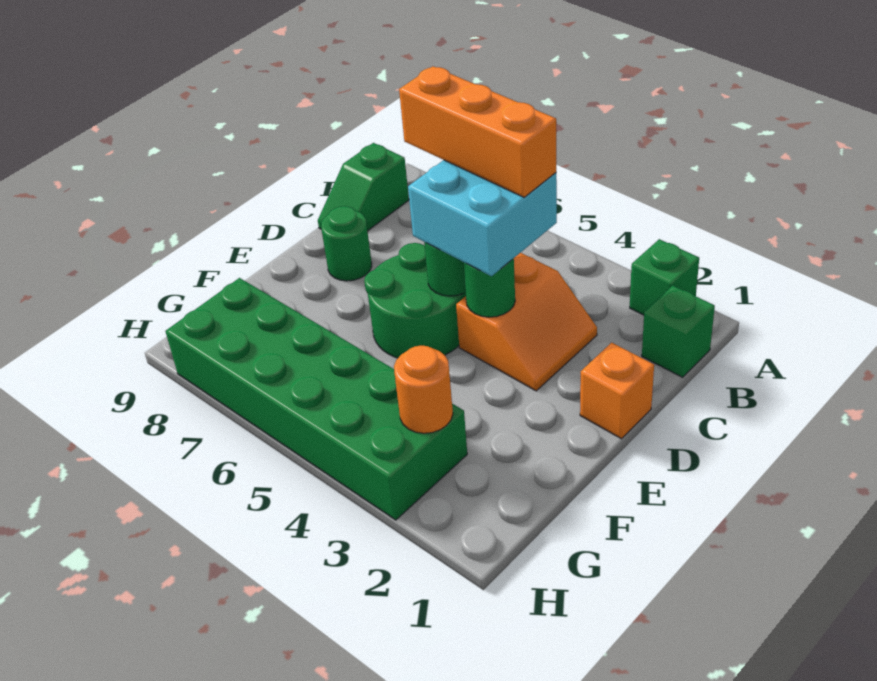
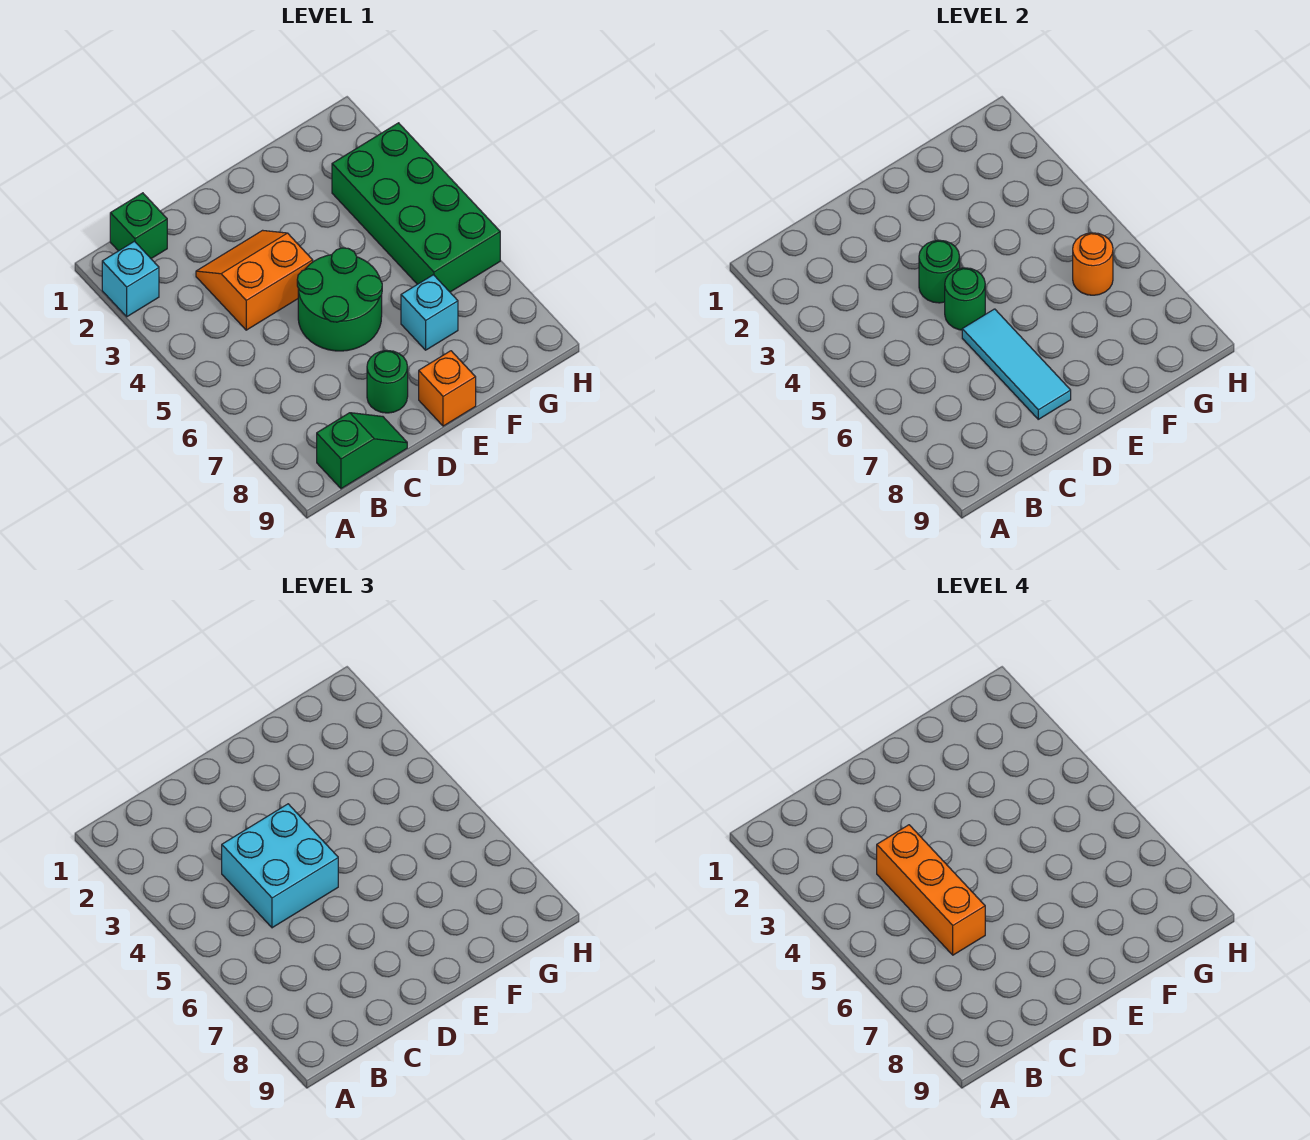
green brick A2 level 1 -> cyan brick A2 level 1
orange brick D1 level 1 -> orange brick E9 level 1
none -> cyan tile D6:D8 level 2
none -> cyan brick F7 level 1
green brick G3:H8 level 1 -> green brick G3:H6 level 1
orange round brick G3 level 2 -> orange round brick G6 level 2

